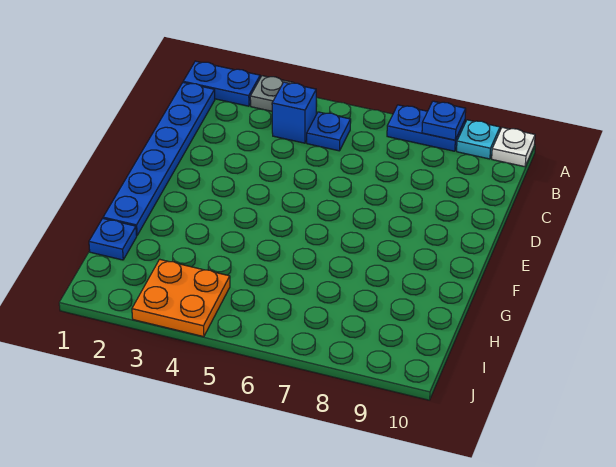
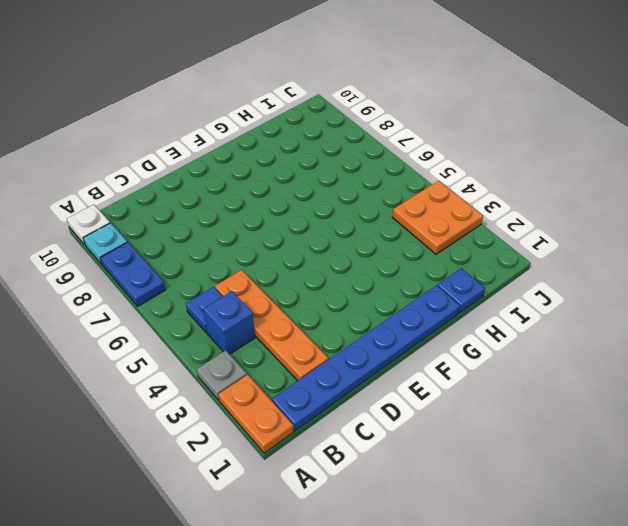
blue plate A1:A2 level 1 -> orange plate A1:A2 level 1
blue plate A8 level 2 -> none
none -> orange plate C2:C5 level 1

